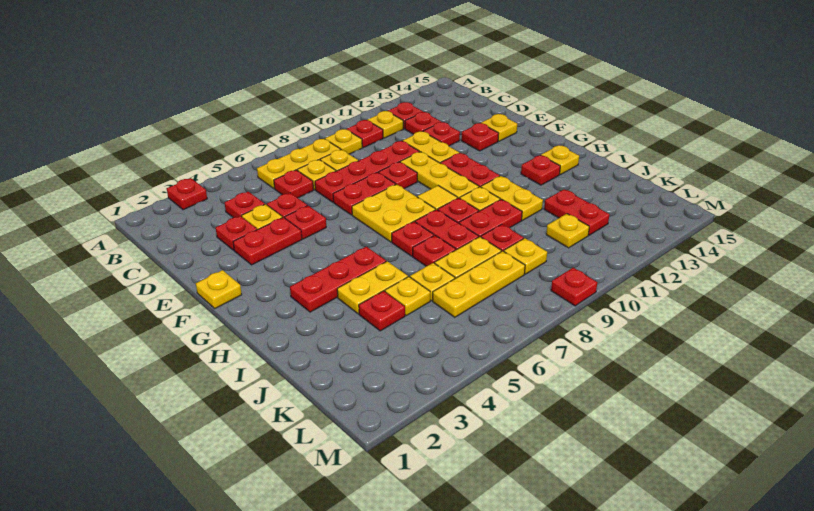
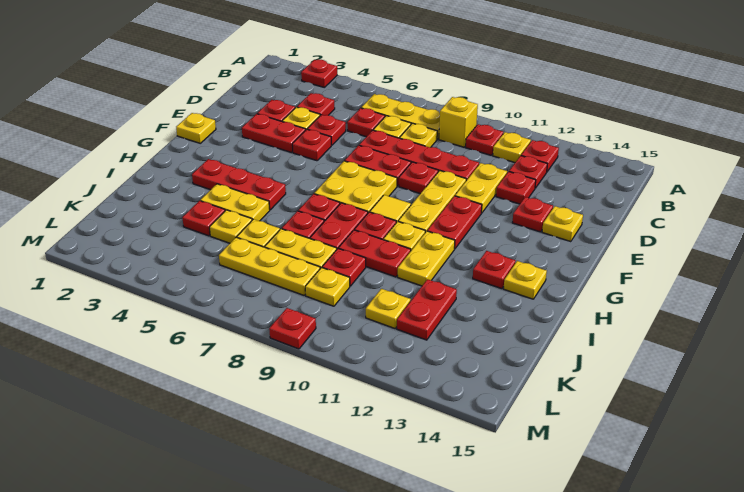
yellow plate B9 level 1 -> yellow brick B9 level 1

